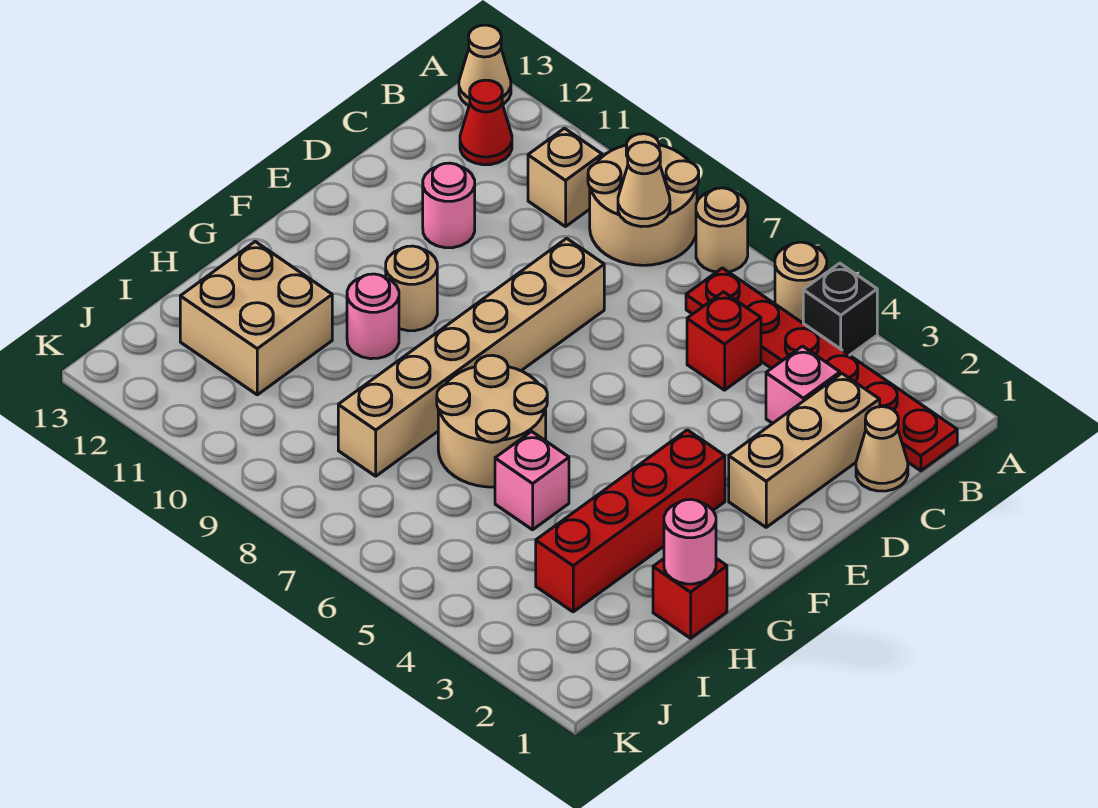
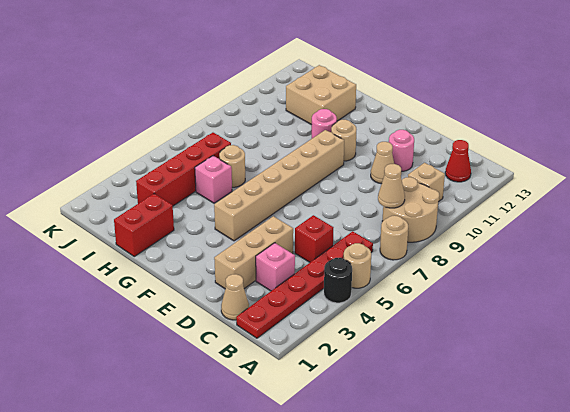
black brick A4 level 1 -> black round brick A4 level 1
tan cone A13 level 1 -> tan cone D10 level 1
tan brick C2:E2 level 1 -> tan brick D2:D4 level 1
tan brick D8:I8 level 1 -> tan brick F4:F9 level 1
red brick F3:I3 level 1 -> red brick I3:I6 level 1
tan round brick G6:H7 level 1 -> tan round brick H6 level 1
red brick H1 level 1 -> red brick H1:H2 level 1
pink round brick H1 level 2 -> none

